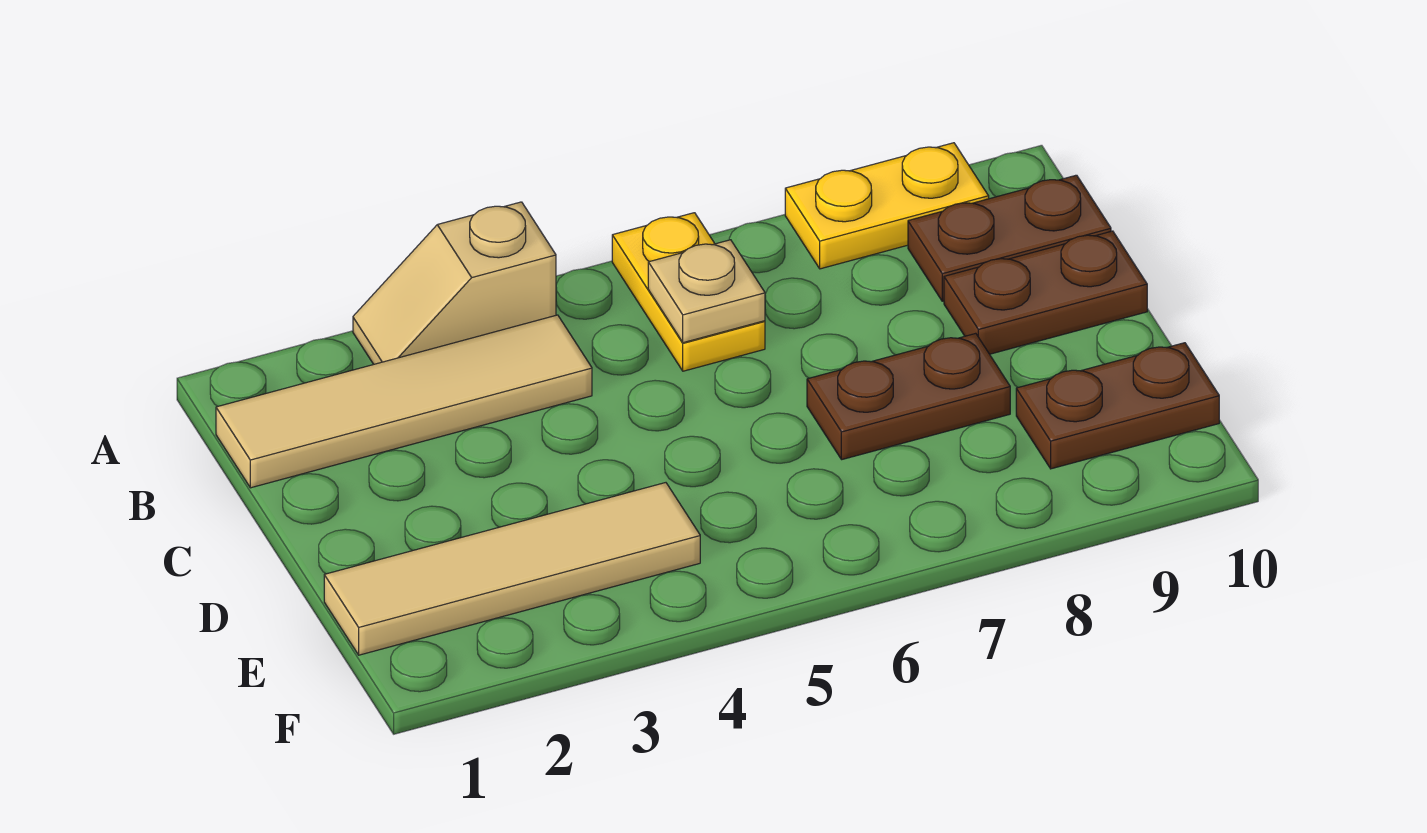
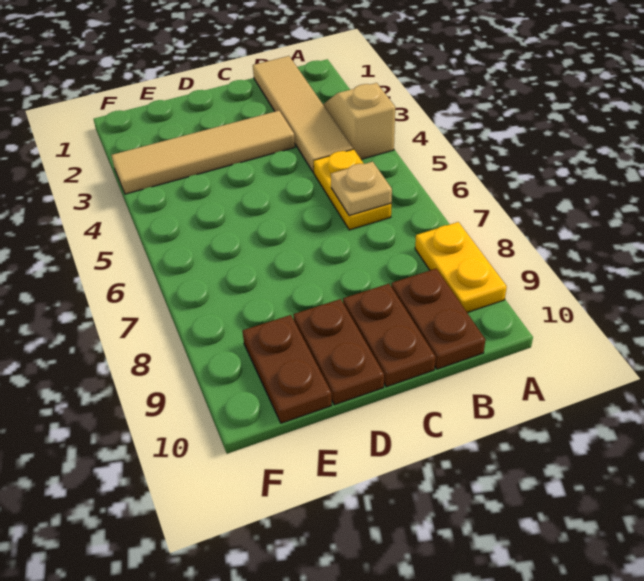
yellow plate A6:B6 level 1 -> yellow plate B5:B6 level 1
brown plate D7:D8 level 1 -> brown plate D9:D10 level 1
tan tile E1:E4 level 1 -> tan tile C3:F3 level 1

